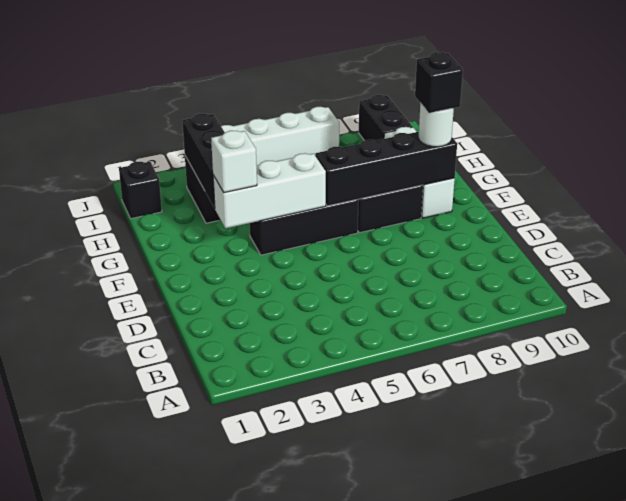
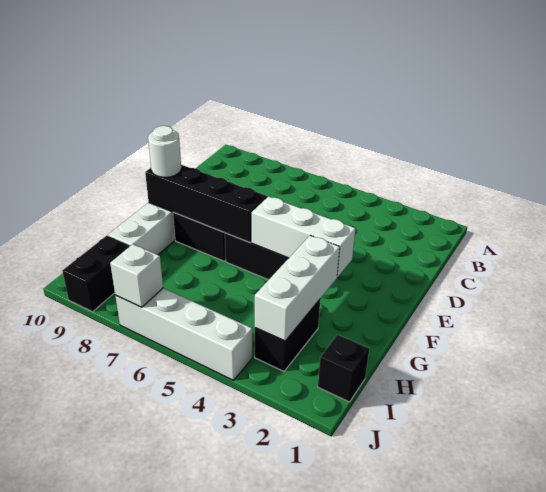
white brick F3 level 3 -> white brick J7 level 2
black brick F9 level 4 -> none
black brick G3:I3 level 2 -> white brick G3:I3 level 2

